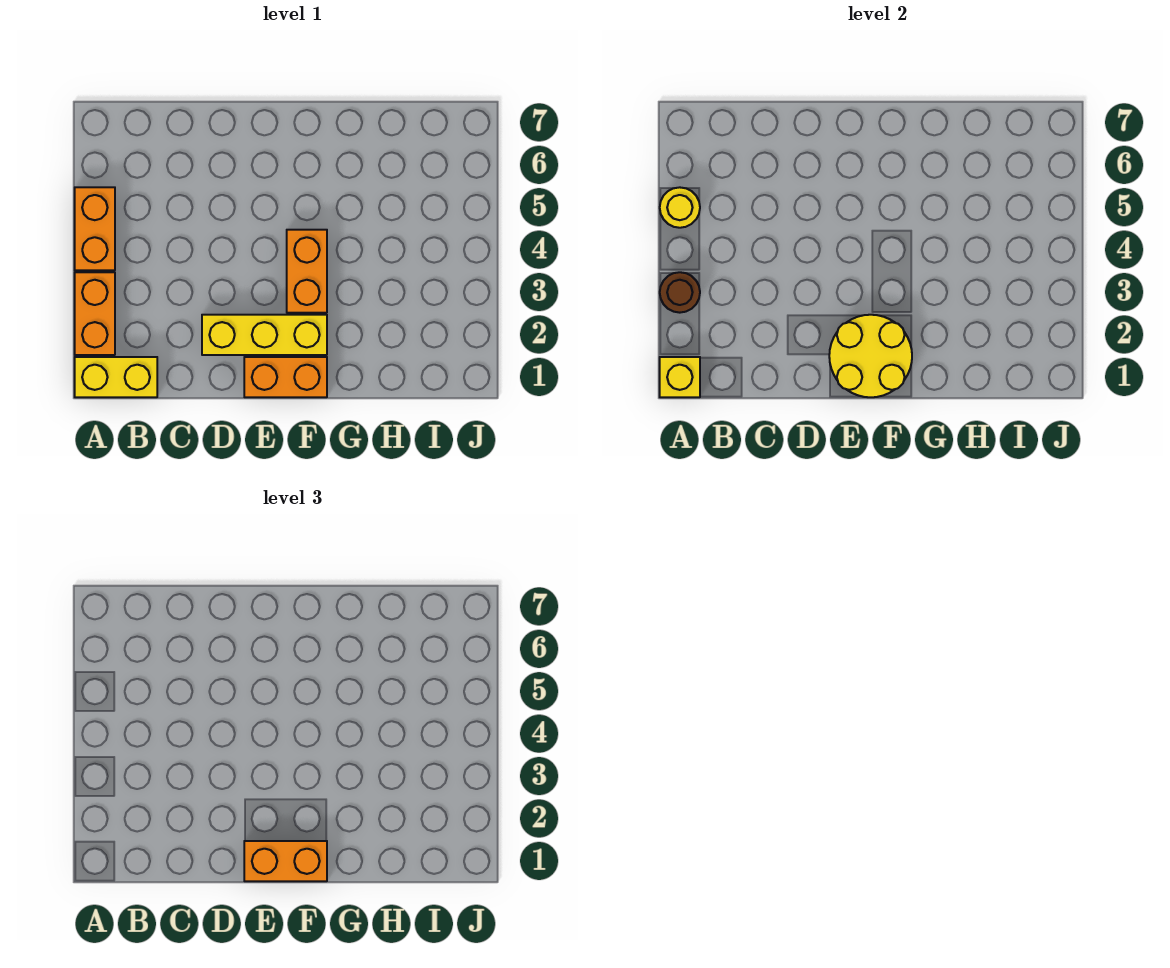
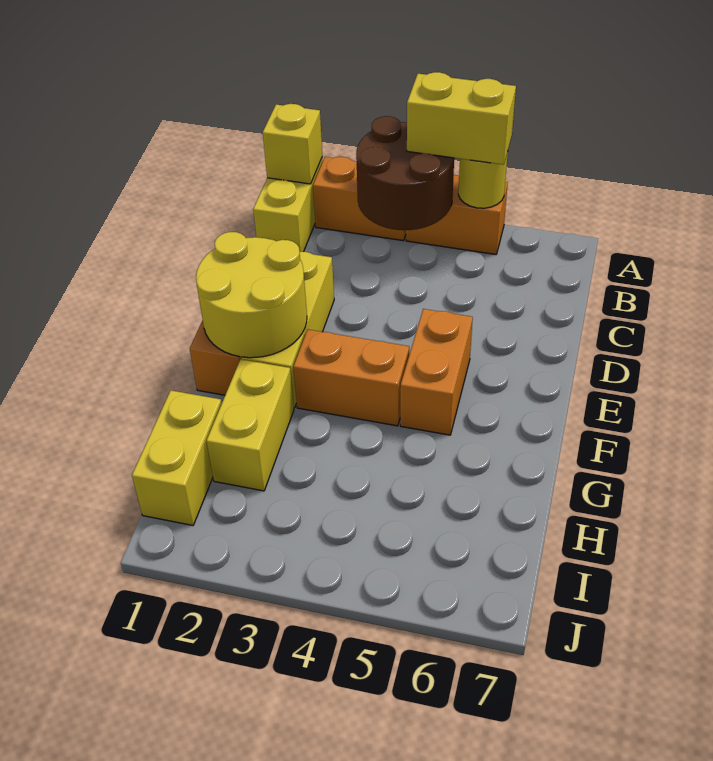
brown round brick A3 level 2 -> brown round brick A3:B4 level 2
none -> yellow brick A4:A5 level 3
orange brick E1:F1 level 3 -> orange brick E5:F5 level 1
none -> yellow brick G2:H2 level 1
none -> yellow brick H1:I1 level 1

